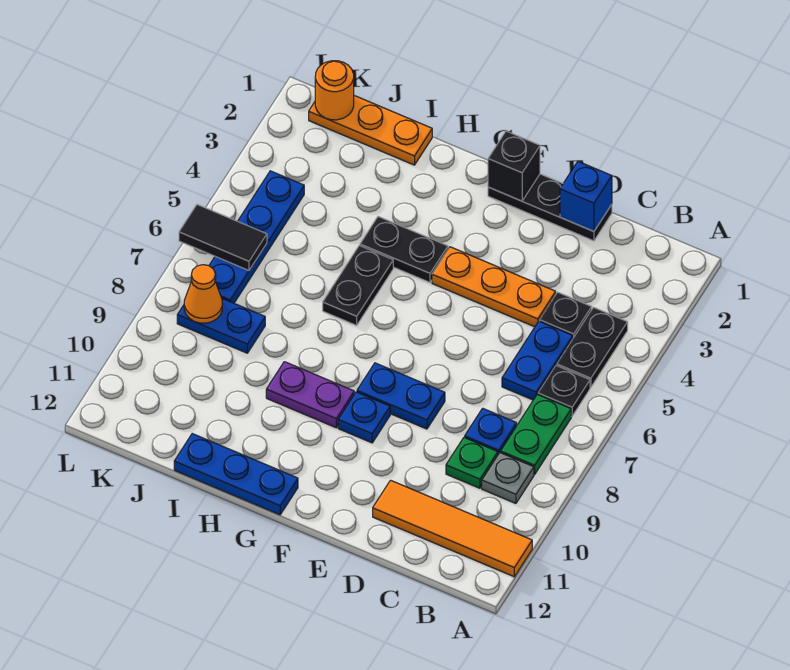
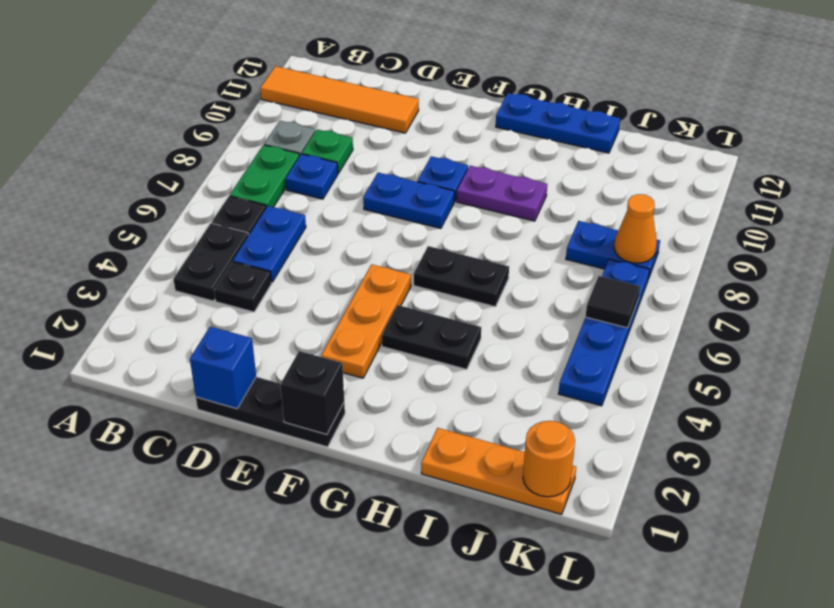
orange plate D4:F4 level 1 -> orange plate F3:F5 level 1
black plate H5:H6 level 1 -> black plate G6:H6 level 1
black tile K6:L6 level 2 -> black tile K6 level 2

